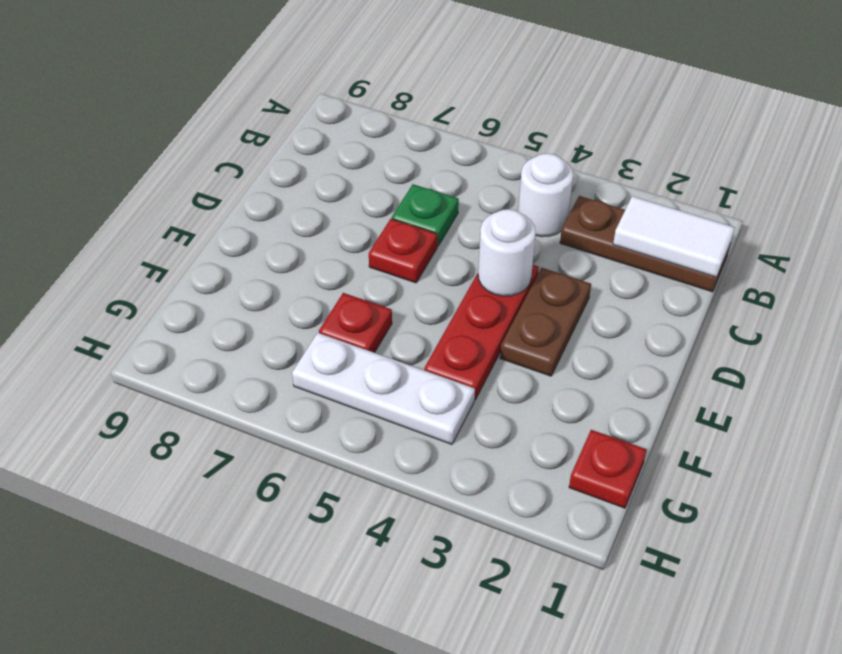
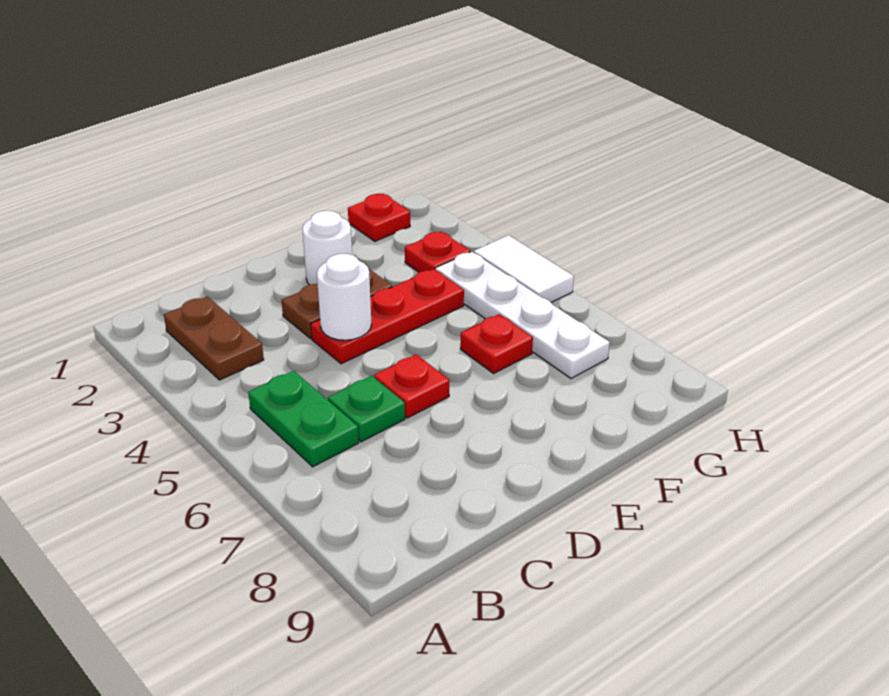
brown plate B1:B3 level 1 -> brown plate B2:B3 level 1
white tile B1:B2 level 2 -> white tile H4:H5 level 1
white round brick B4 level 1 -> white round brick E2 level 1
none -> green plate B5:B6 level 1
none -> red plate G3 level 1
white plate G4:G6 level 1 -> white plate G4:G7 level 1

